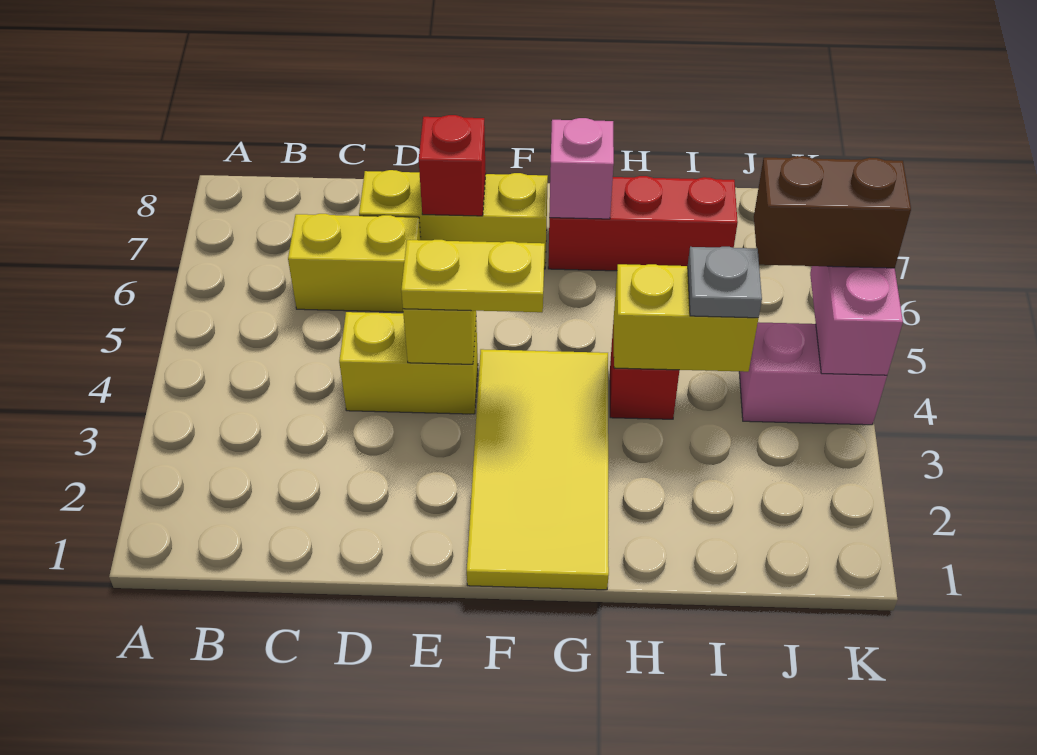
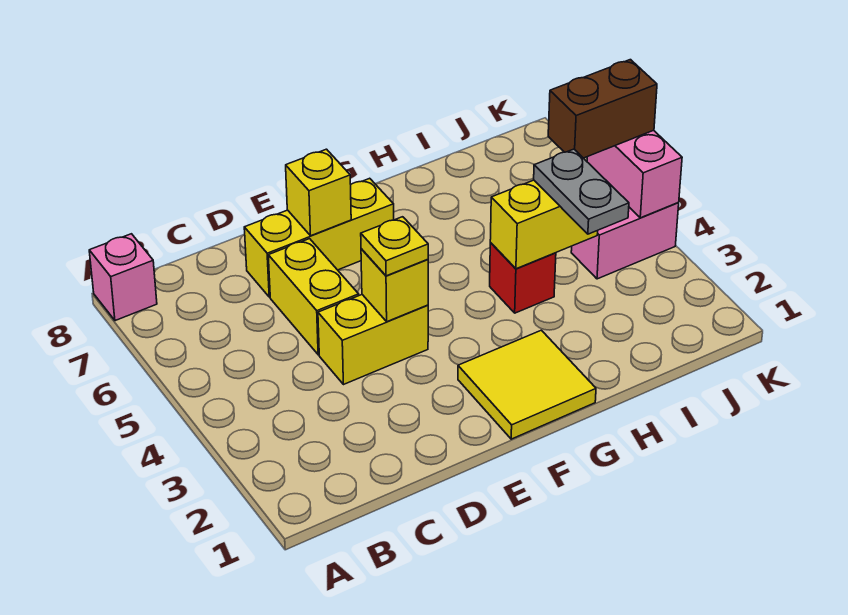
yellow brick C6:D6 level 1 -> yellow brick D5:D6 level 1
yellow plate E4:F4 level 3 -> yellow plate E4 level 3
red brick E7 level 2 -> yellow brick E7 level 2
yellow tile F1:G4 level 1 -> yellow tile F1:G2 level 1
red brick G7:I7 level 1 -> none
pink brick G7 level 2 -> pink brick A8 level 1
grey plate I4 level 3 -> grey plate I3:I4 level 3

